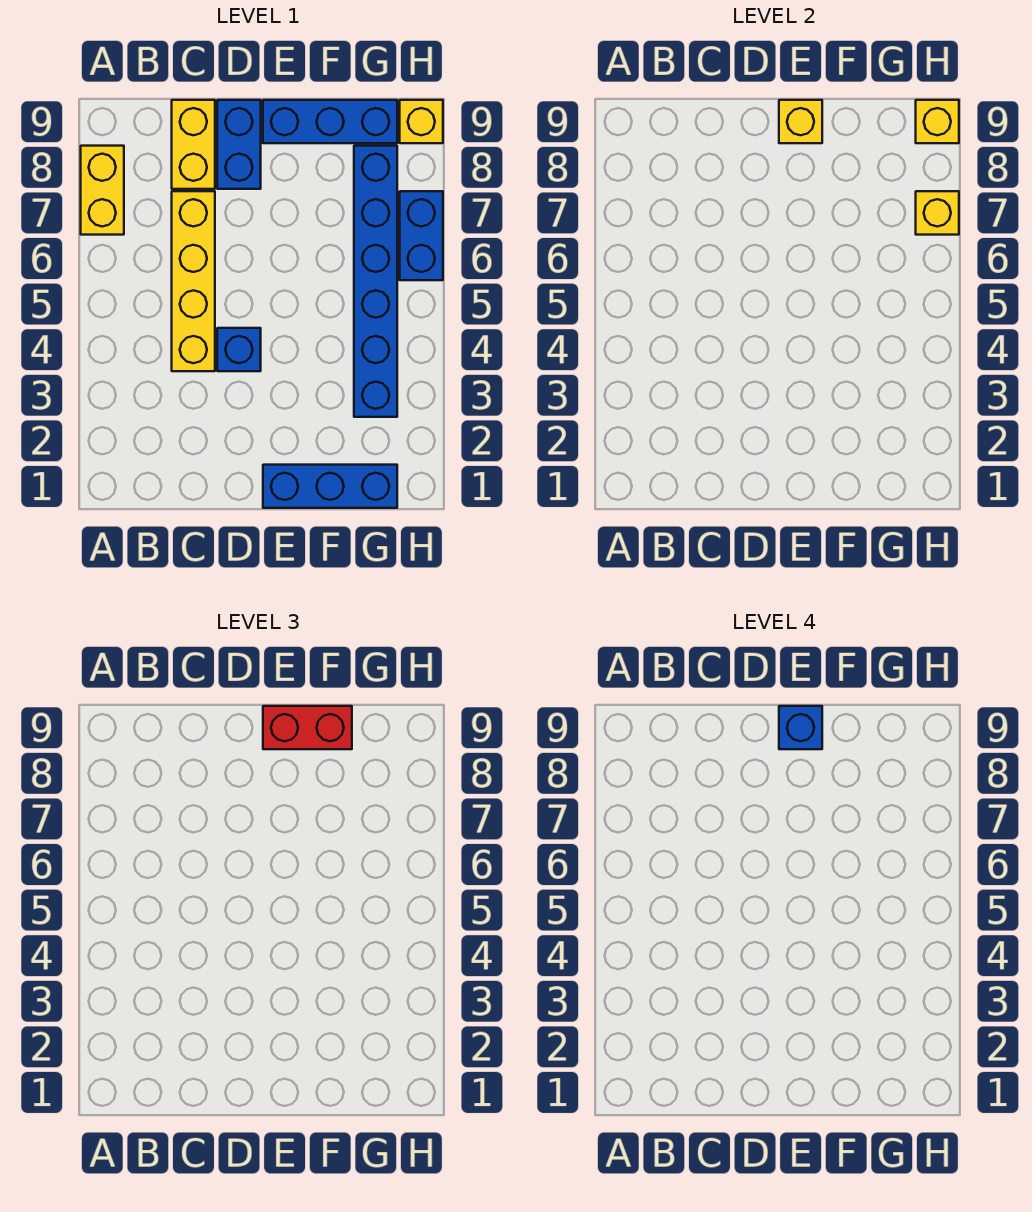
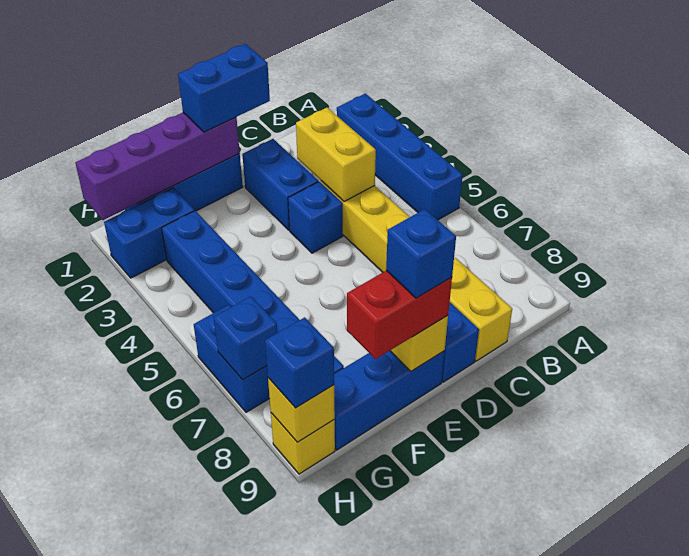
none -> blue brick A2:A5 level 1
yellow brick A7:A8 level 1 -> yellow brick C3:C4 level 2
none -> blue brick D1:E1 level 3
none -> blue brick D2:D3 level 1
none -> purple brick E1:H1 level 2
none -> blue brick G2:H2 level 1
yellow brick H7 level 2 -> blue brick H7 level 2
none -> blue brick H9 level 3

